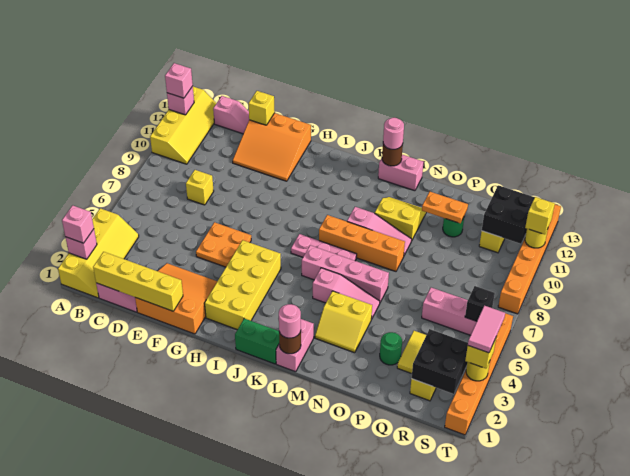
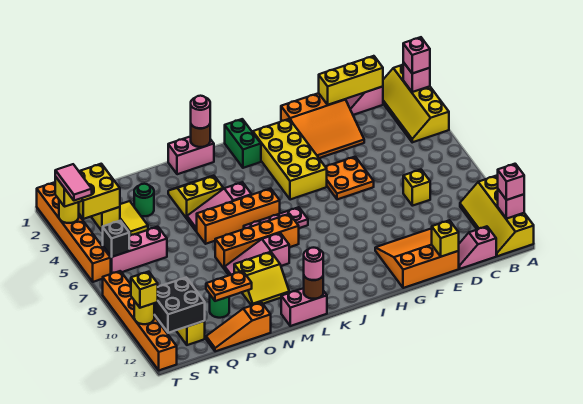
yellow brick C1:F1 level 2 -> yellow brick C1:E1 level 2
green brick J1:K1 level 1 -> green brick J1:J2 level 1
pink brick K6:N6 level 1 -> orange brick K6:N6 level 1
pink brick L1:L2 level 1 -> pink brick L1:M1 level 1
none -> orange slope O13:Q13 level 1 top O
black brick R2:S3 level 2 -> yellow brick R2:S3 level 2

